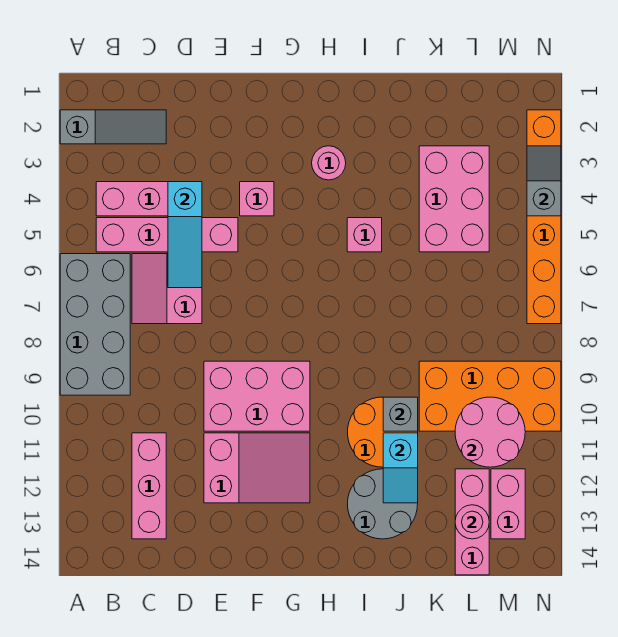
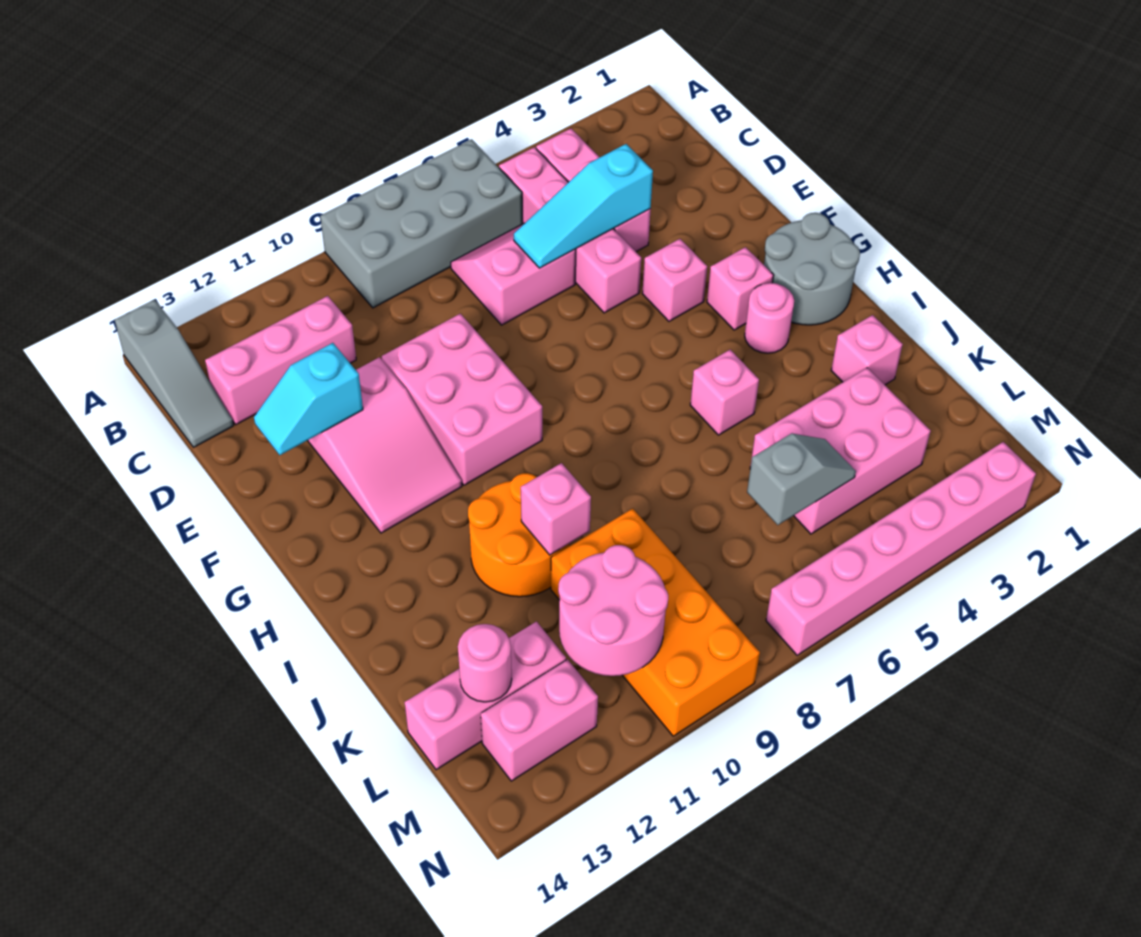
grey slope A2:C2 level 1 top A -> grey slope A14:C14 level 1 top A
none -> pink brick G3 level 1
grey round brick I12:J13 level 1 -> grey round brick G1:H2 level 1
none -> pink brick J2 level 1
grey brick J10 level 2 -> pink brick J10 level 2
cyan slope J11:J12 level 2 top 11 -> cyan slope E12:E13 level 2 top 12
orange brick N2:N7 level 1 -> pink brick N2:N7 level 1
grey slope N3:N4 level 2 top 4 -> grey slope L5:L6 level 2 top 6

